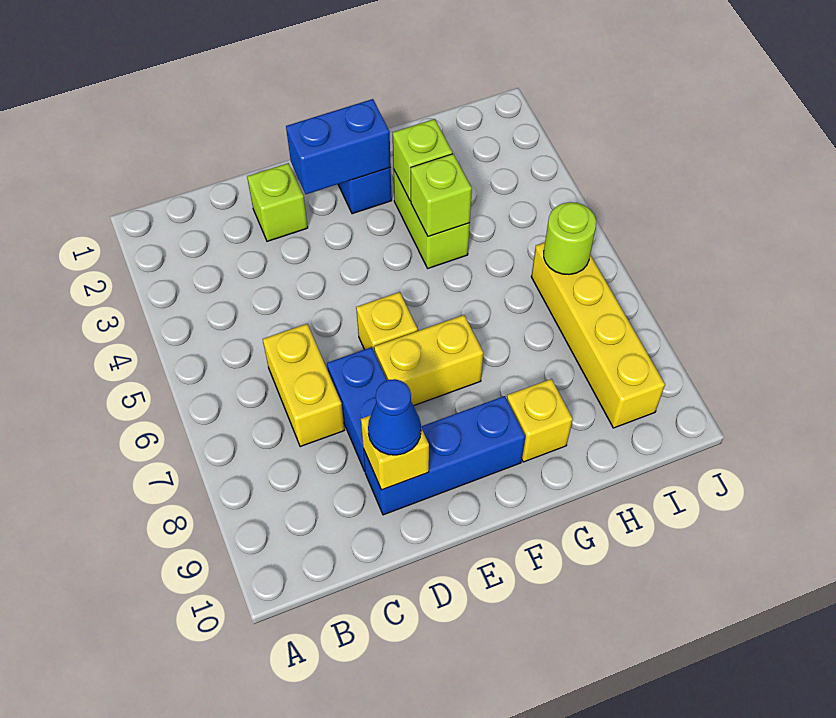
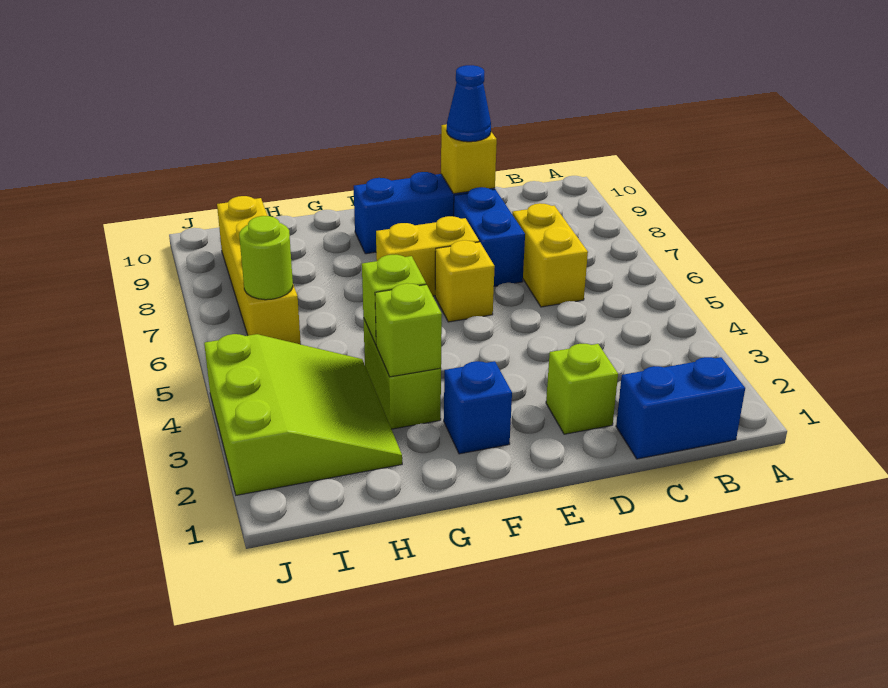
blue brick E2:F2 level 2 -> blue brick B1:C1 level 1
yellow brick G9 level 1 -> none
none -> lime slope H2:J4 level 1 top J

